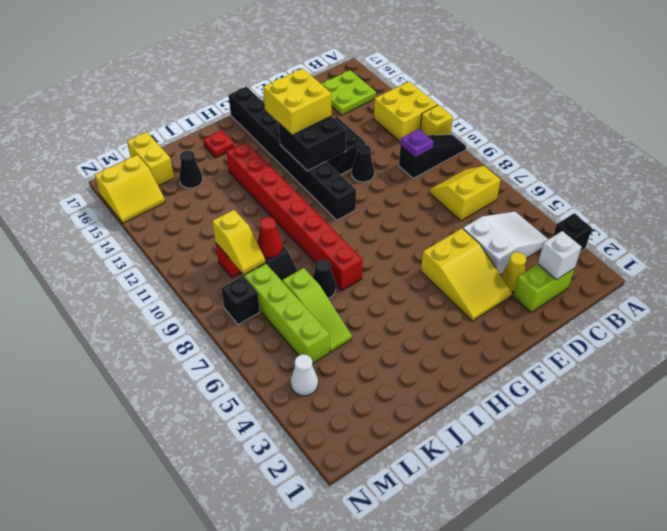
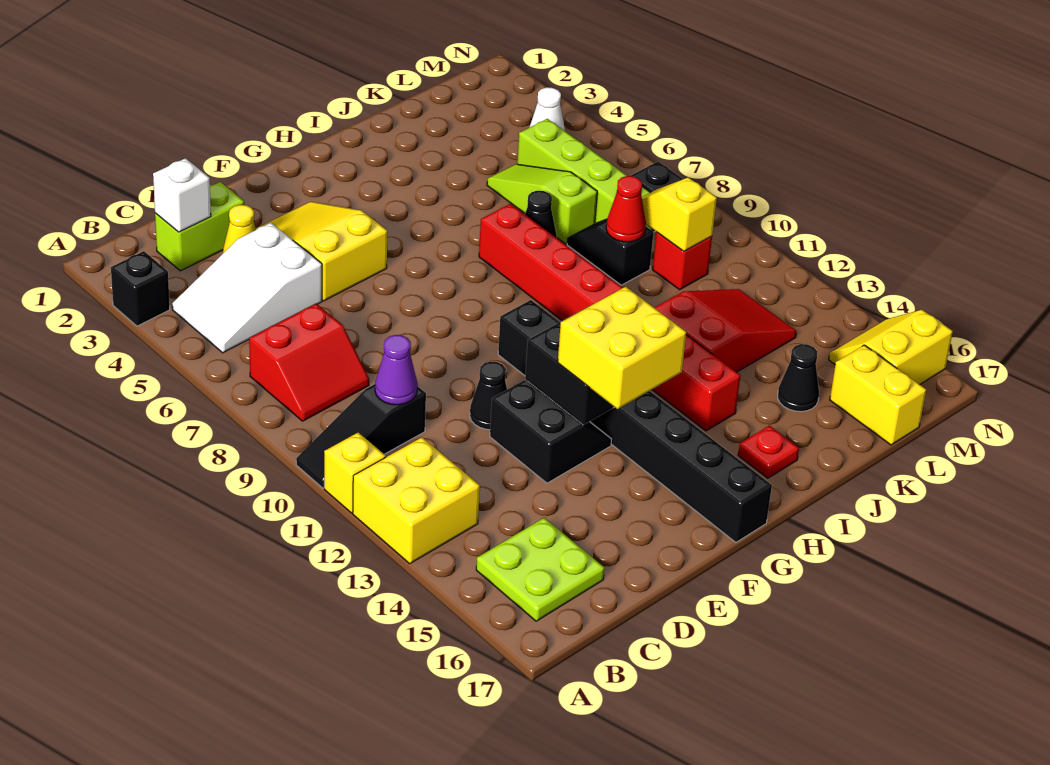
yellow slope B7:C8 level 1 top 7 -> red slope B7:C8 level 1 top 7
purple plate C10 level 2 -> purple cone C10 level 2
none -> red slope J12:L13 level 1 top J

